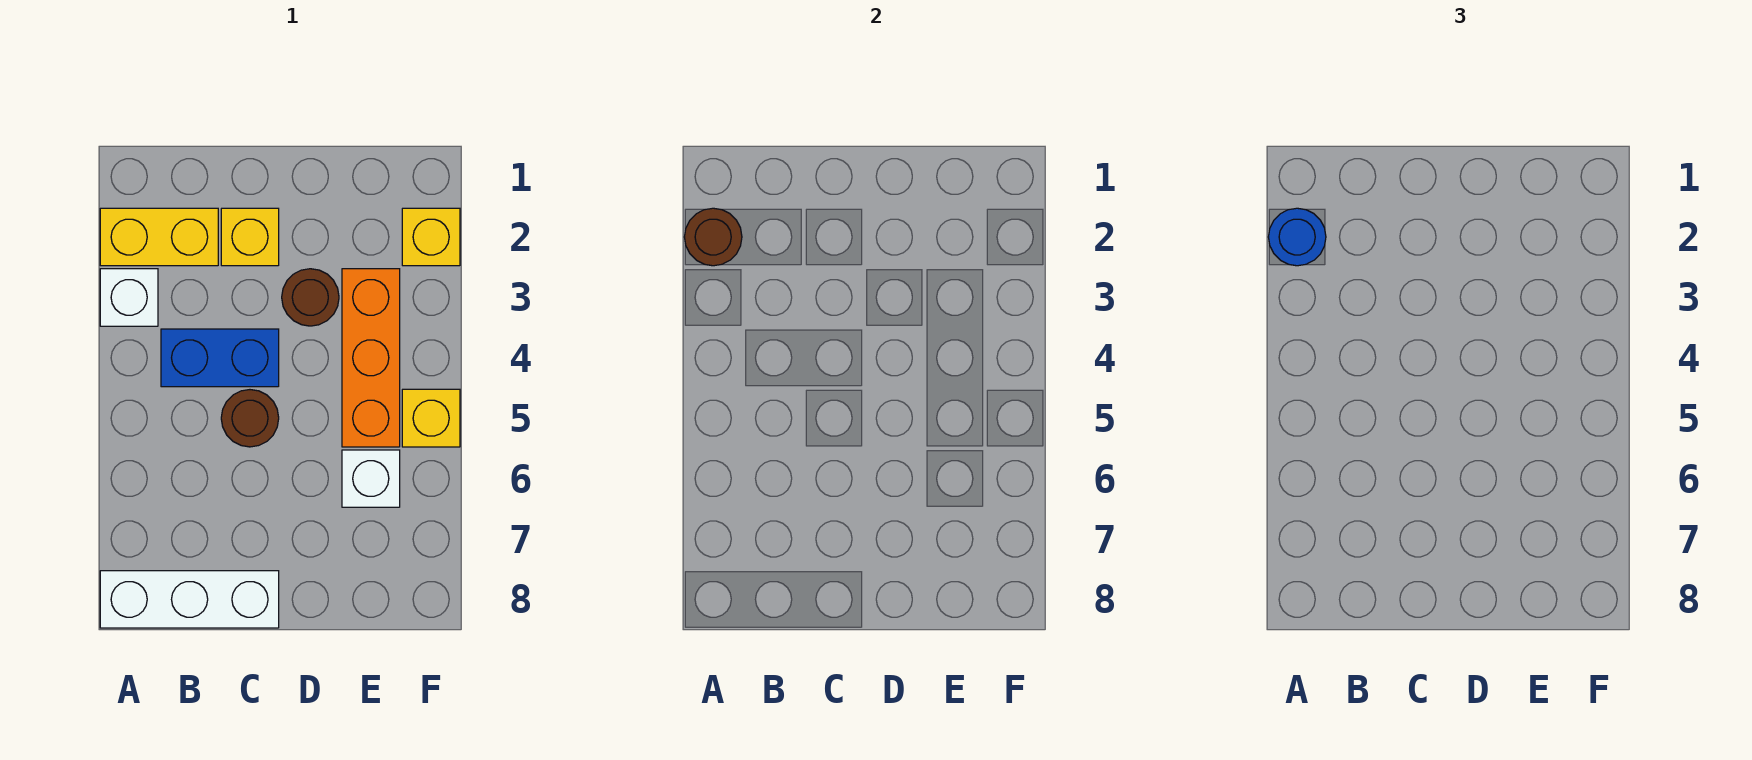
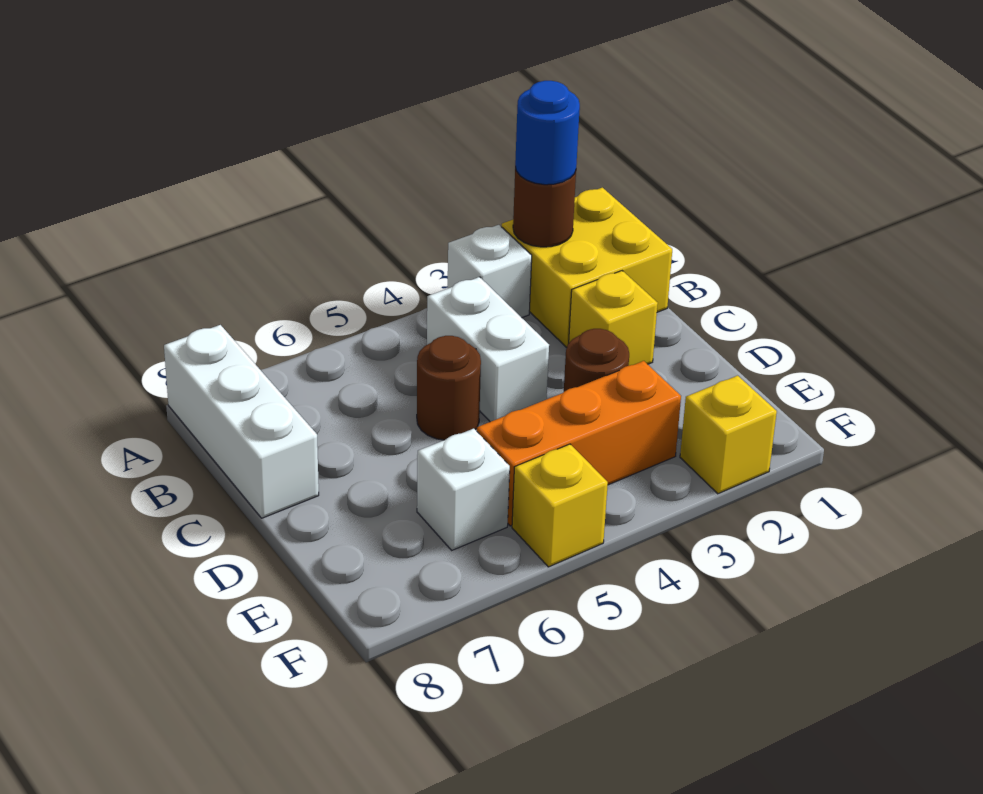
yellow brick A2:B2 level 1 -> yellow brick A1:B2 level 1
blue brick B4:C4 level 1 -> white brick B4:C4 level 1

